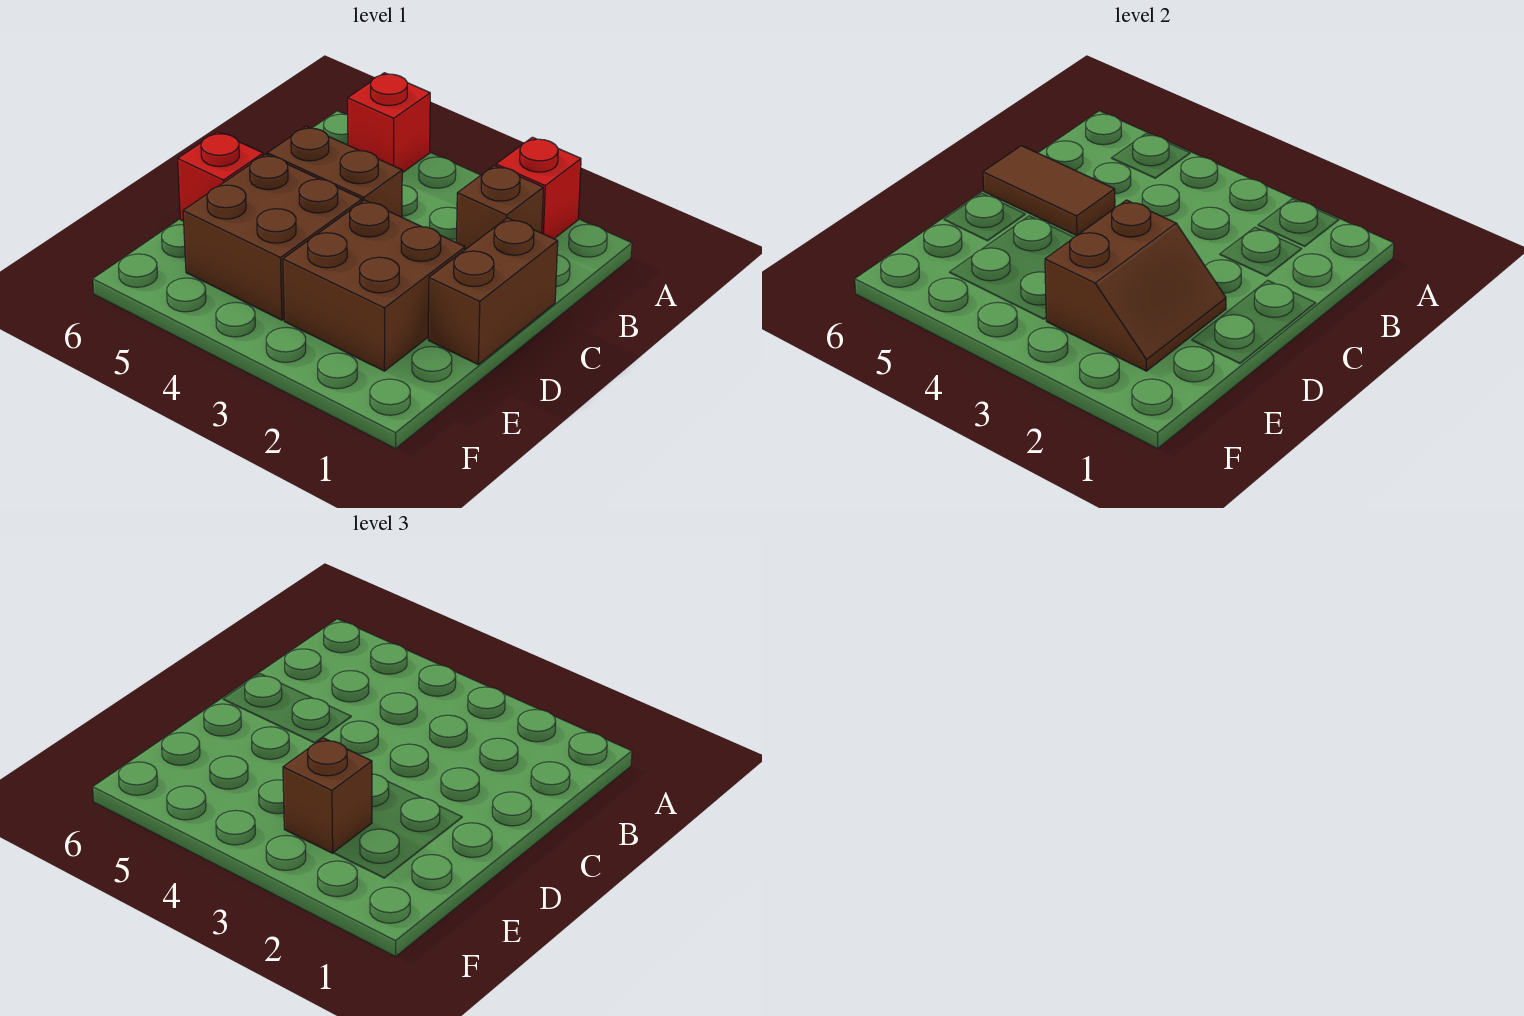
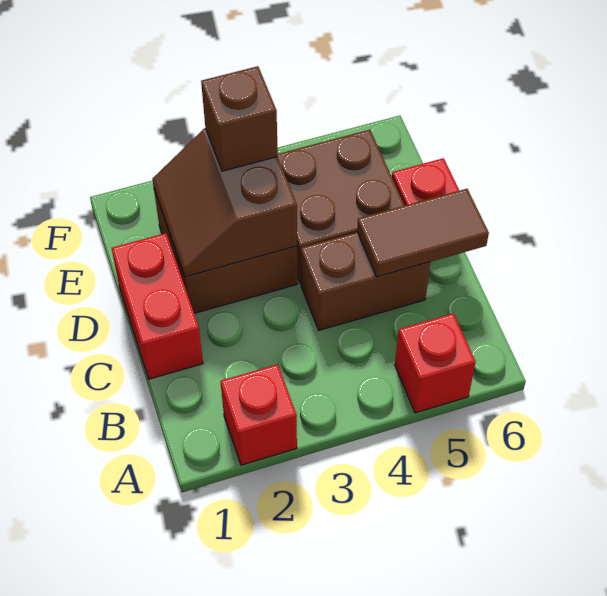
brown brick B2 level 1 -> none
brown brick C1:D1 level 1 -> red brick C1:D1 level 1

